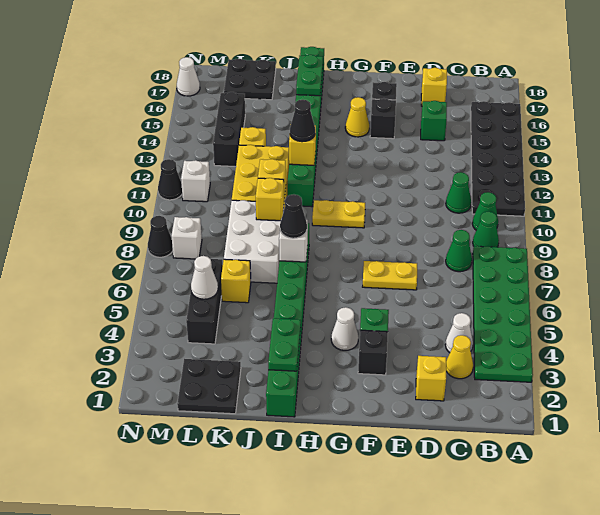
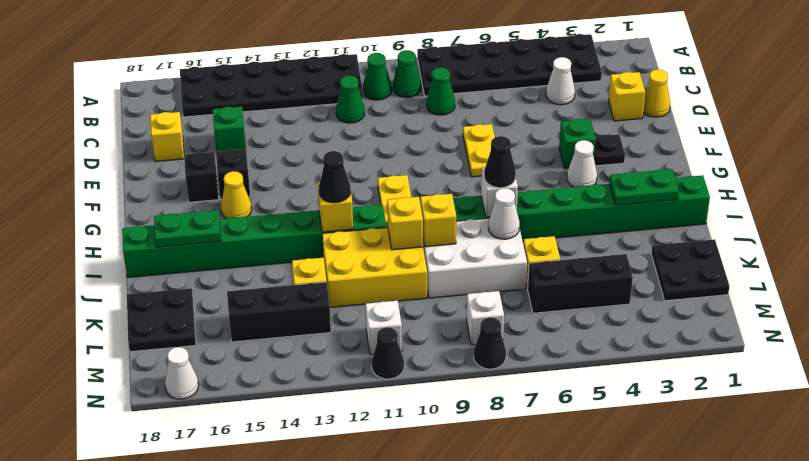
green plate A3:B8 level 1 -> black plate A3:B8 level 1
yellow cone C3 level 1 -> yellow cone D1 level 1
black brick F3 level 1 -> black plate F3 level 1
white cone L5 level 2 -> white cone J7 level 2

